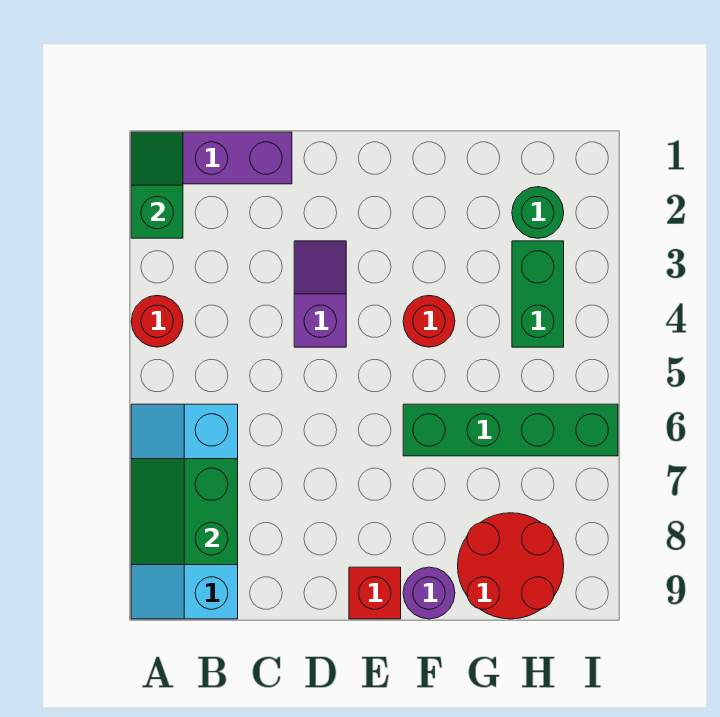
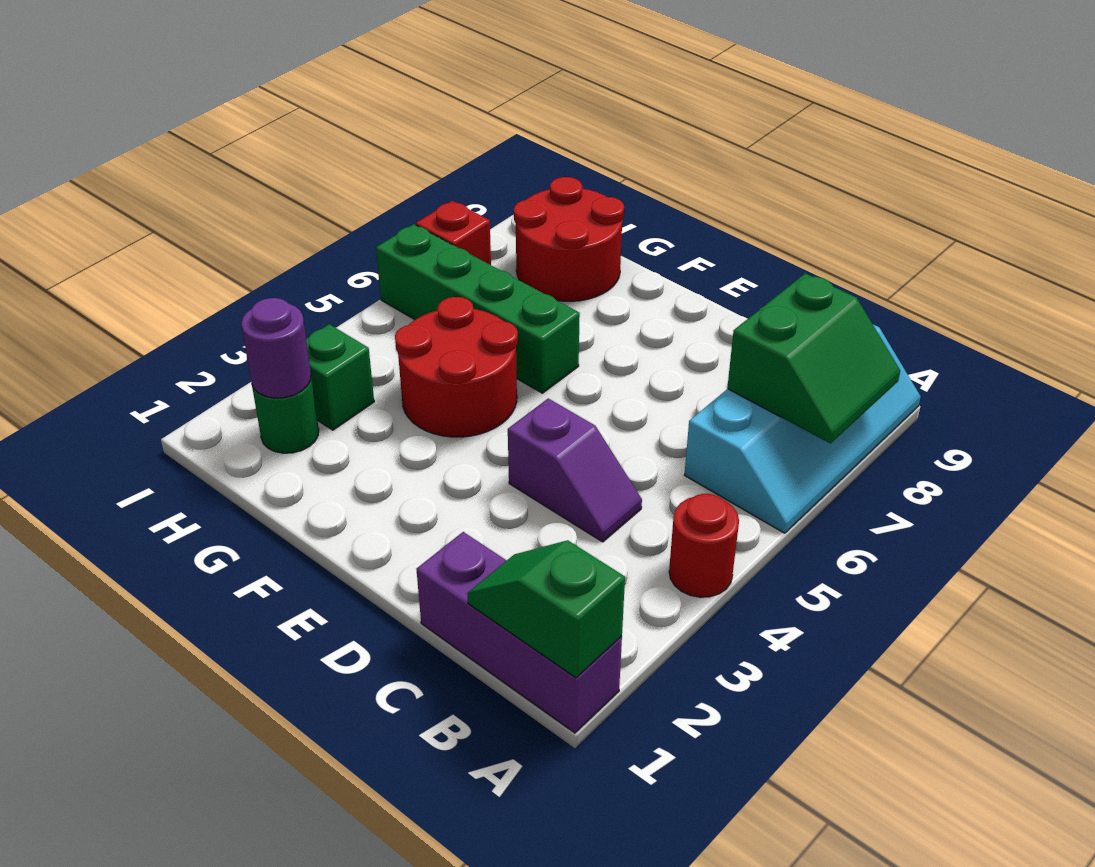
green slope A1:A2 level 2 top 2 -> green slope A1:B1 level 2 top A
purple slope D3:D4 level 1 top 4 -> purple slope C4:D4 level 1 top D
red brick E9 level 1 -> red brick I7 level 1
red round brick F4 level 1 -> red round brick F4:G5 level 1
purple round brick F9 level 1 -> purple round brick H2 level 2
green brick H3:H4 level 1 -> green brick H3 level 1

